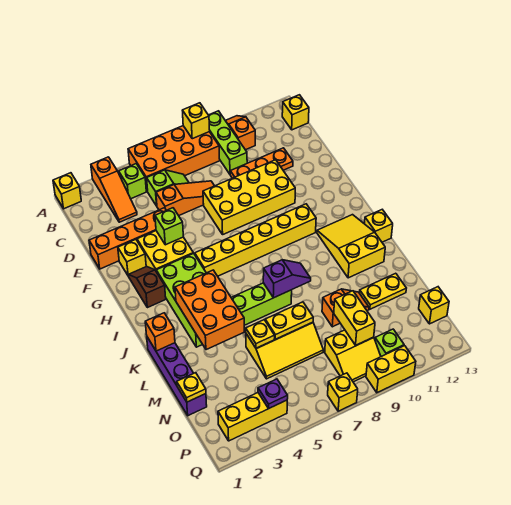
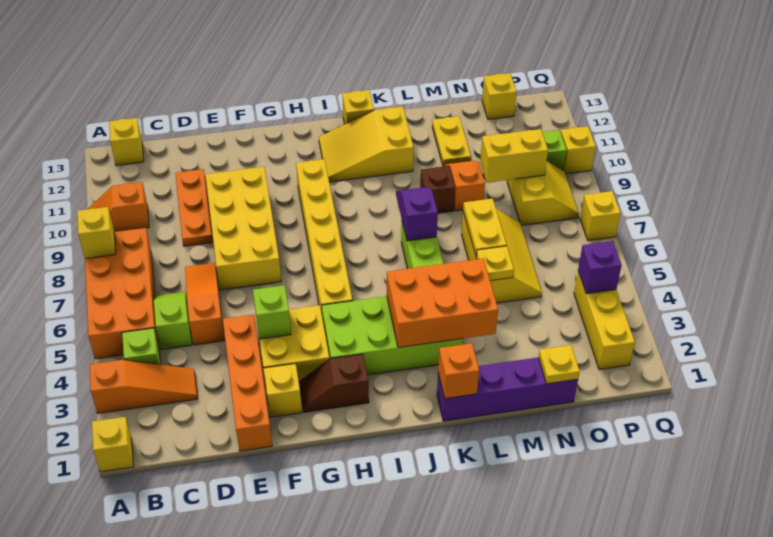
lime brick A9:C9 level 1 -> none
none -> brown brick L9 level 1
purple plate P4 level 2 -> purple brick P4 level 2
yellow brick Q9:Q10 level 1 -> yellow brick Q10 level 1

